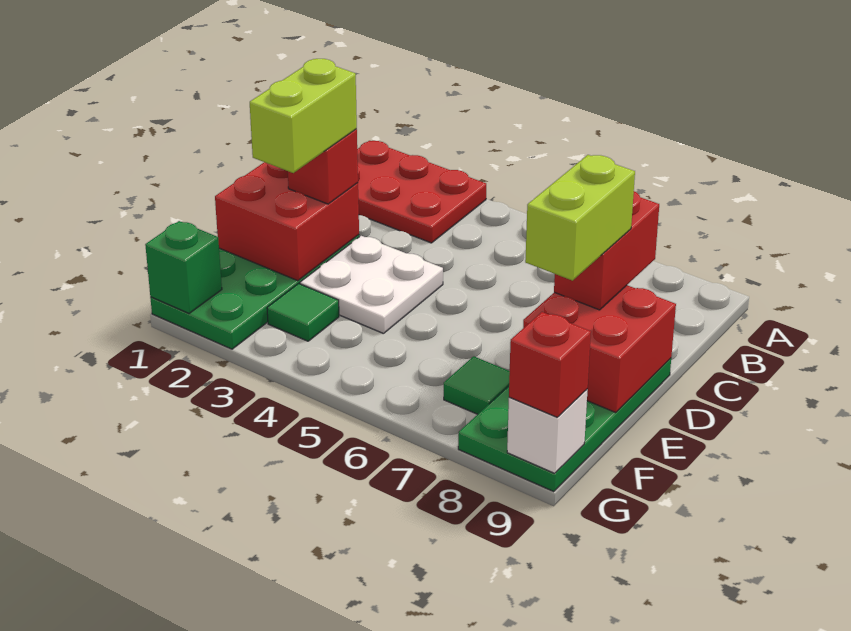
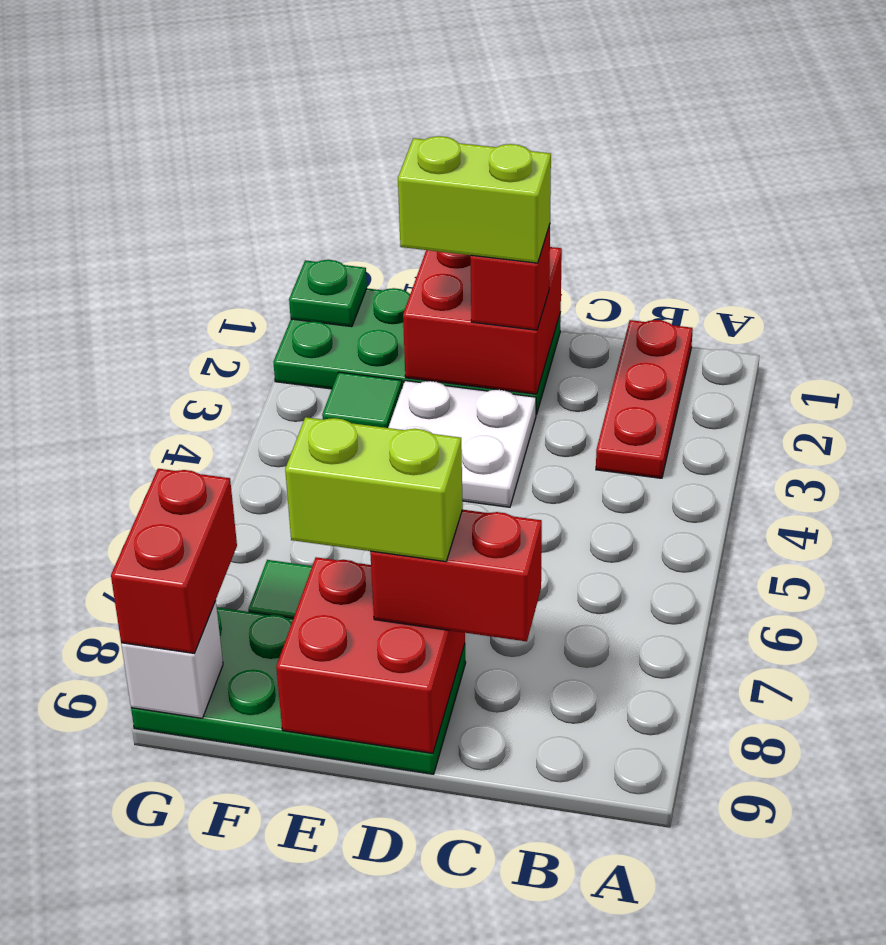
red plate A1:B3 level 1 -> red plate B1:B3 level 1
green brick G1 level 2 -> green plate G1 level 2
red brick G9 level 3 -> red brick G8:G9 level 3

